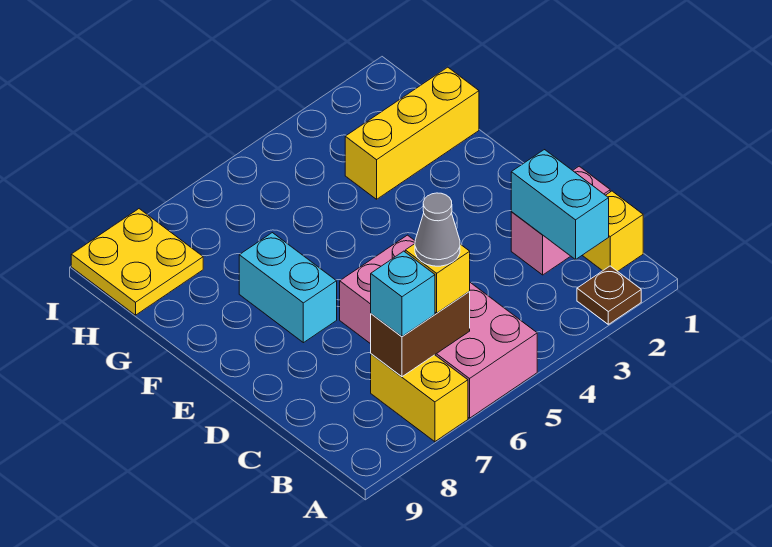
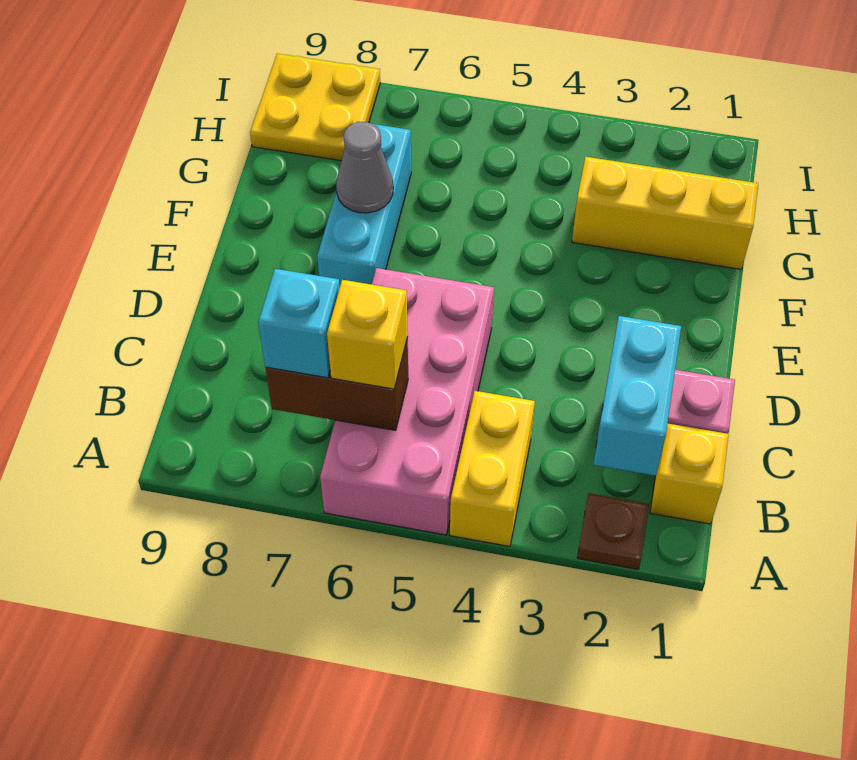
yellow brick A7:B7 level 1 -> yellow brick A4:B4 level 1
grey cone B6 level 4 -> grey cone F7 level 2
cyan brick E7:F7 level 1 -> cyan brick E7:G7 level 1

